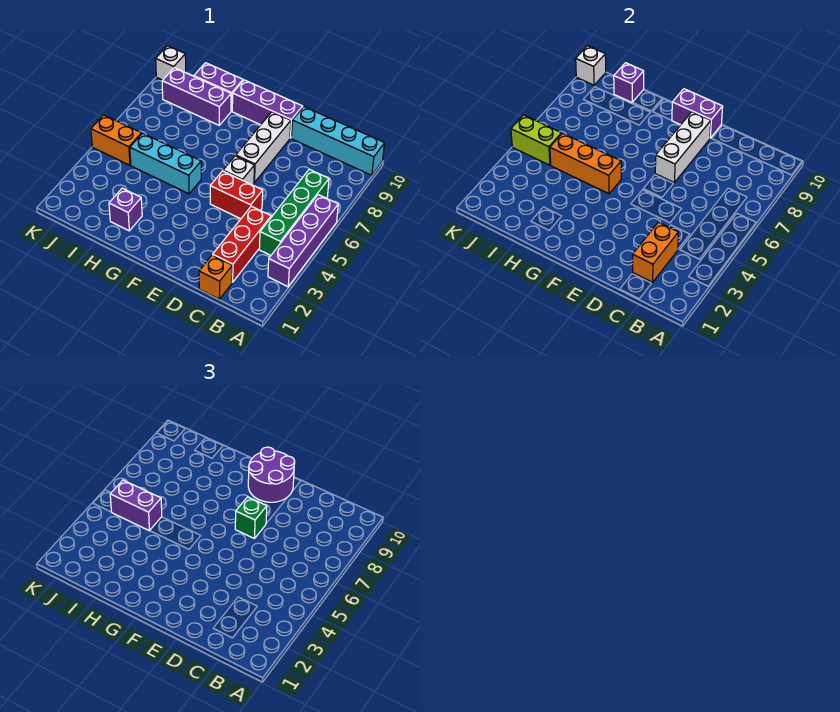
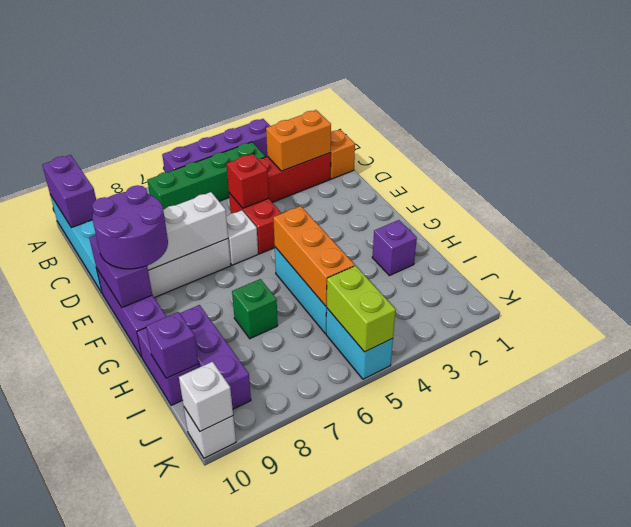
none -> red brick D5 level 2
green brick E7 level 3 -> green brick H7 level 1
purple brick I5:J5 level 3 -> purple brick A10:B10 level 2
orange brick J5:K5 level 1 -> cyan brick J5:K5 level 1

